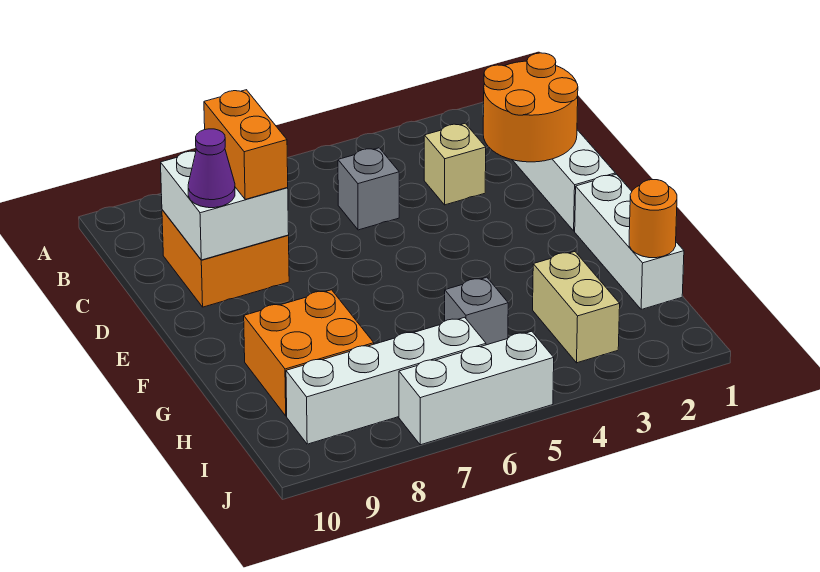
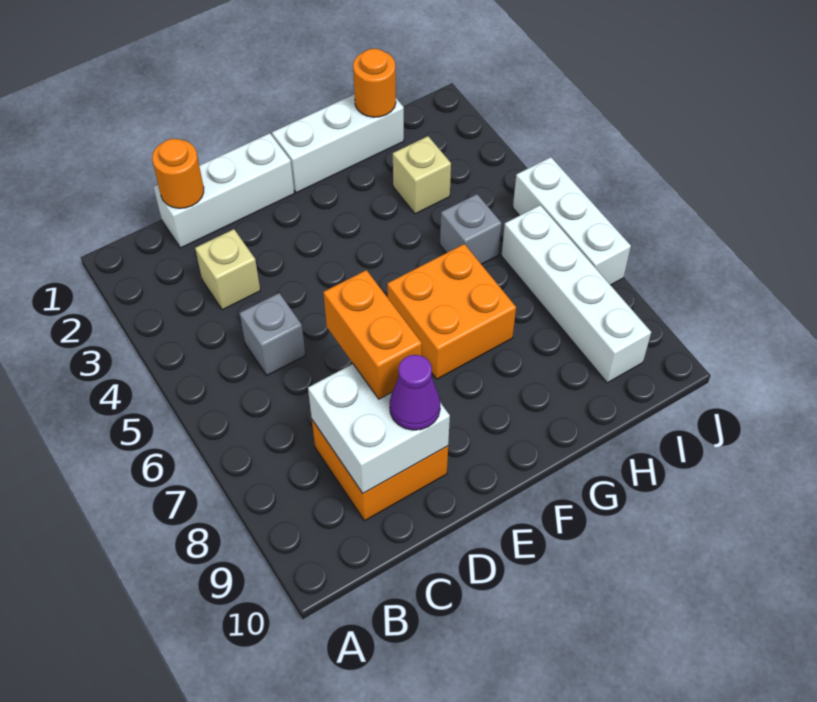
orange round brick C1:D2 level 2 -> orange round brick C1 level 2
orange brick C8:D8 level 3 -> orange brick D7:D8 level 3
orange brick G8:H9 level 1 -> orange brick F6:G7 level 1
tan brick H3:I3 level 1 -> tan brick H3 level 1

